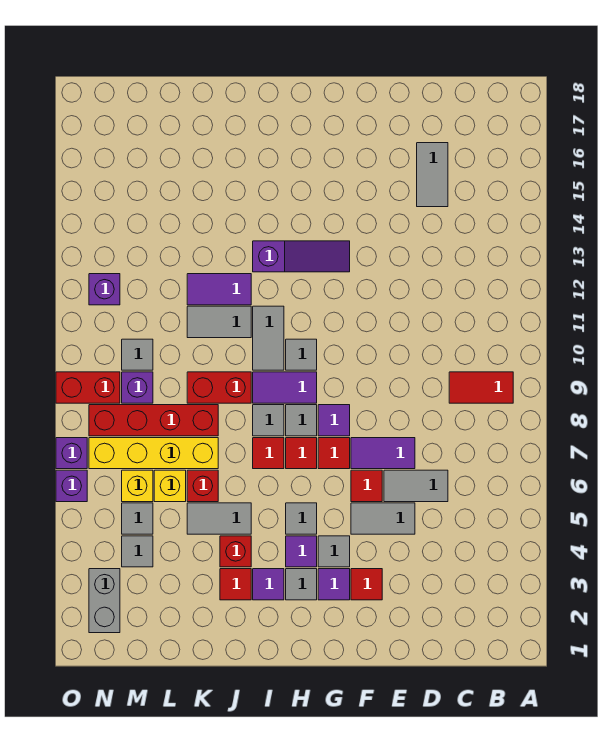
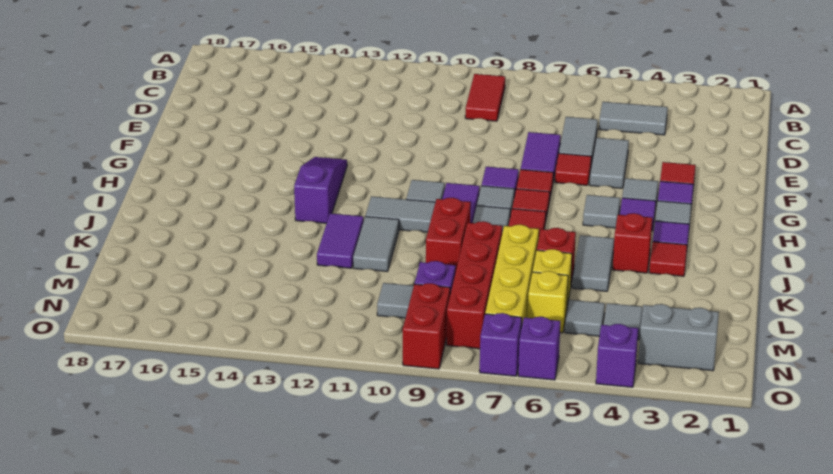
grey tile D15:D16 level 1 -> grey tile C4:C5 level 1
purple brick N12 level 1 -> purple brick O4 level 1

